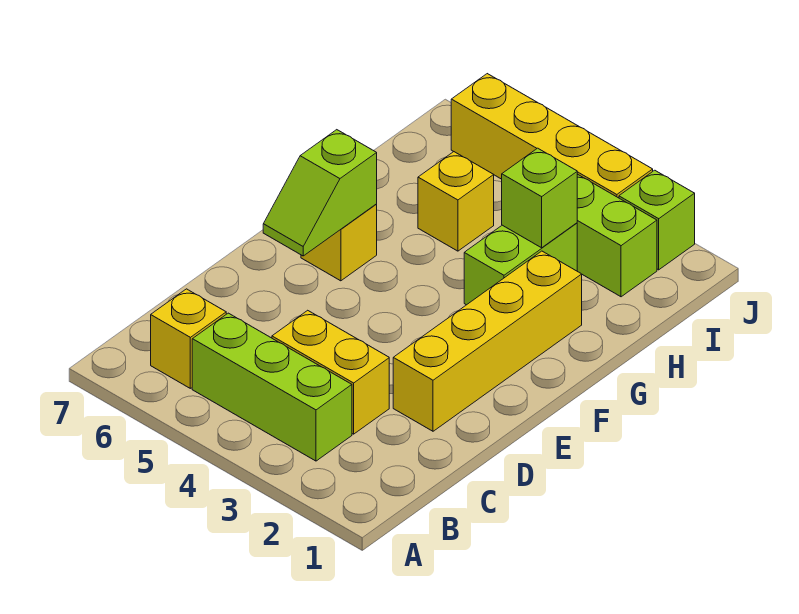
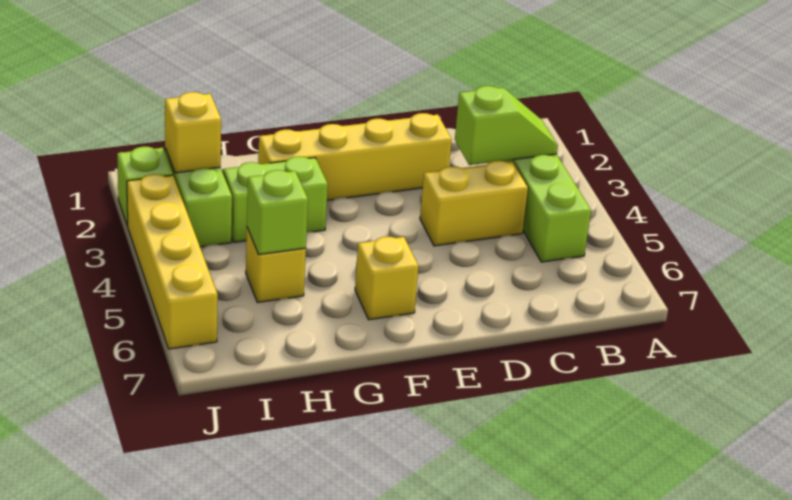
yellow brick B6 level 1 -> yellow brick I2 level 2
yellow brick C3:C4 level 1 -> yellow brick C4:D4 level 1
lime slope E6:F6 level 2 top F -> lime slope B3:C3 level 2 top C
lime brick H3 level 2 -> lime brick H5 level 2

